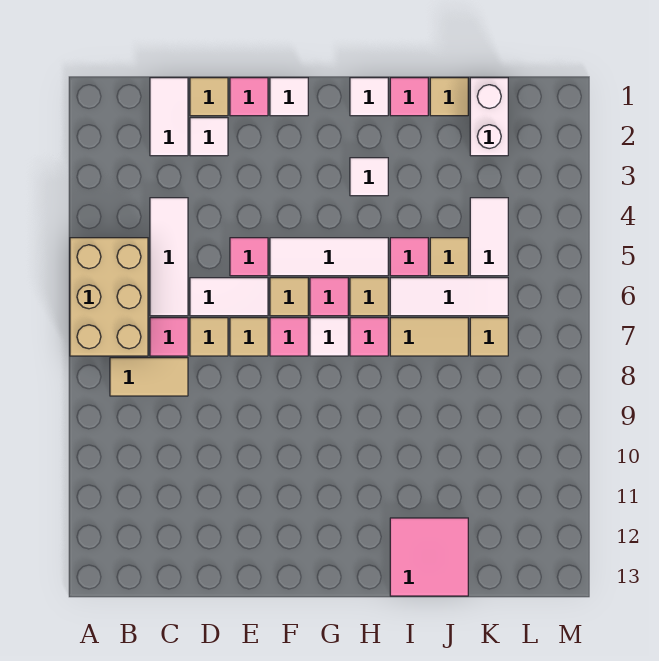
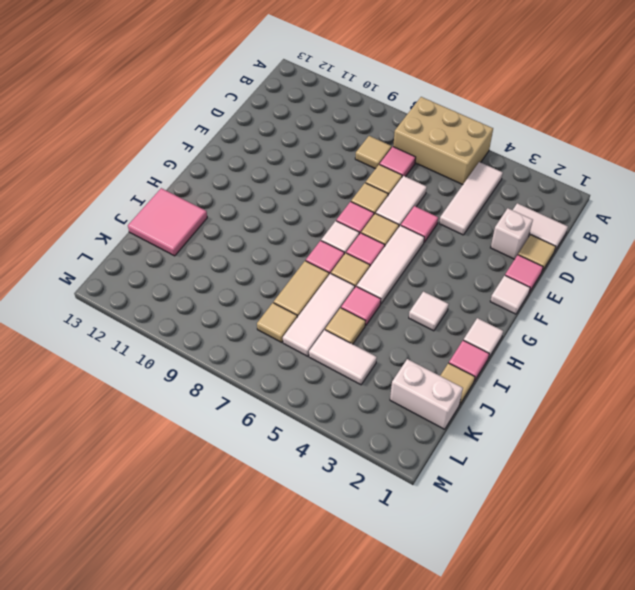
tan tile B8:C8 level 1 -> tan tile C8 level 1
white tile C4:C6 level 1 -> white tile B4:D4 level 1
white tile D2 level 1 -> white brick D2 level 1

